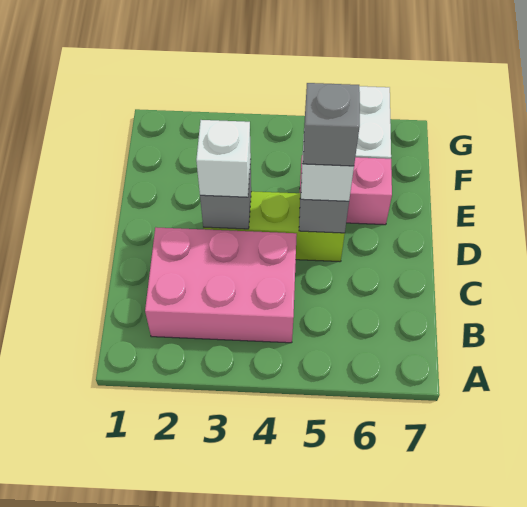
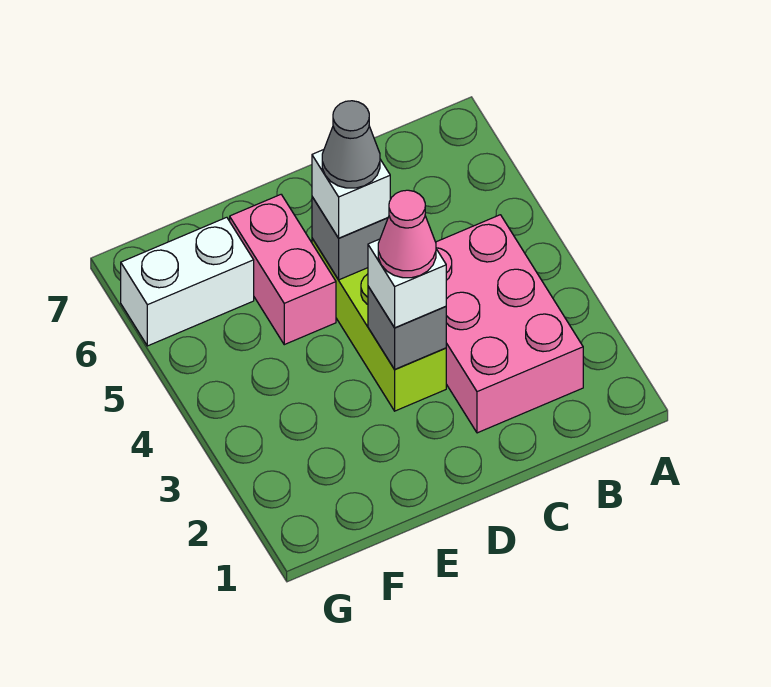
none -> pink cone D3 level 4
grey brick D5 level 4 -> grey cone D5 level 4

